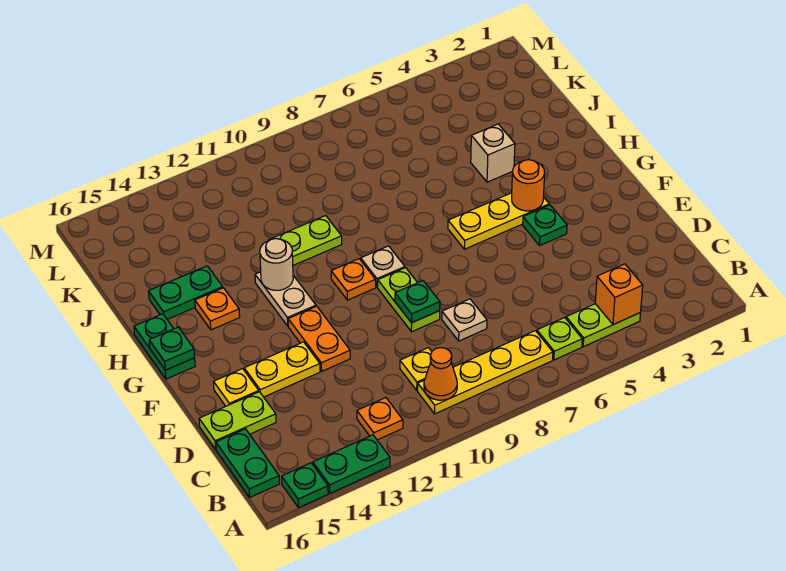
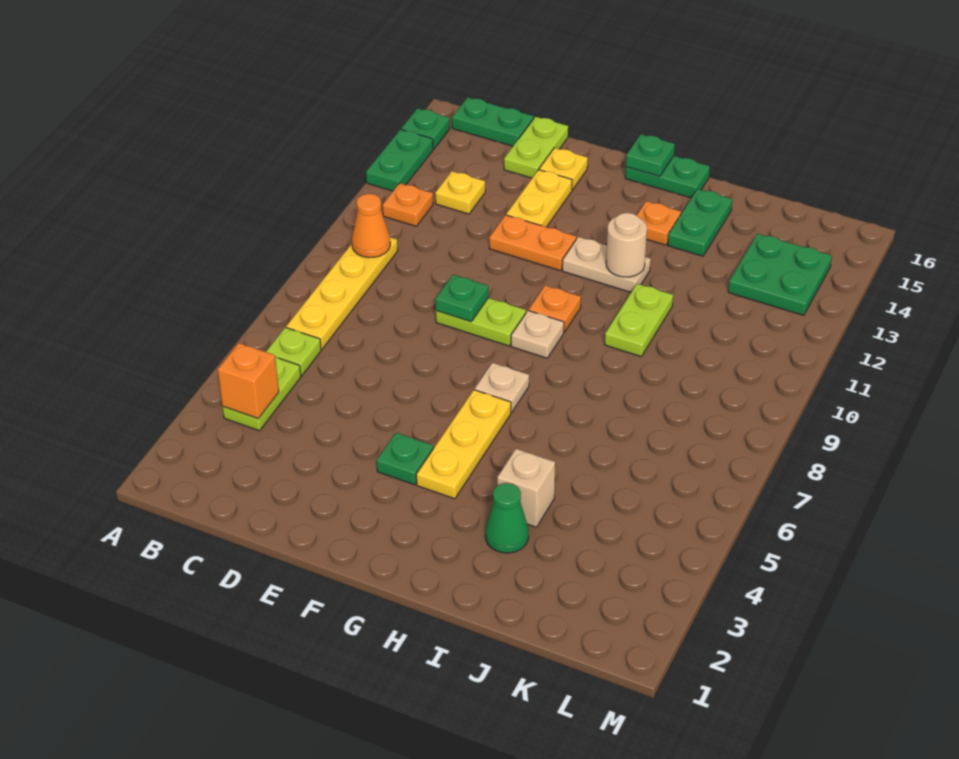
yellow plate C10 level 1 -> yellow plate C13 level 1
tan plate D8 level 1 -> tan plate G7 level 1
orange round brick G4 level 2 -> none
none -> green cone I3 level 1
none -> green plate K13:L14 level 1

